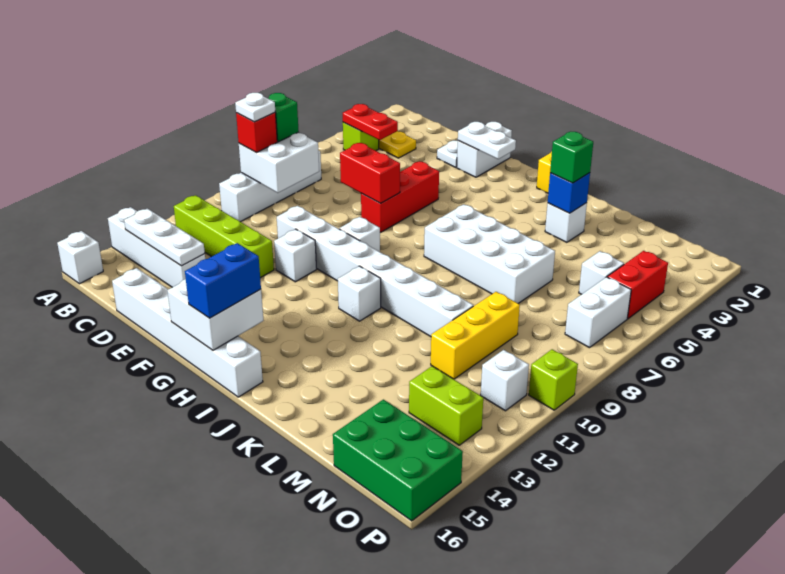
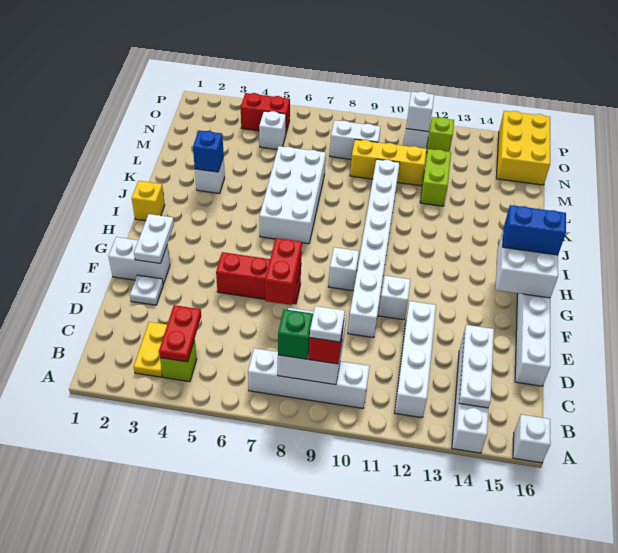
lime brick B12:E12 level 1 -> white brick B12:E12 level 1
white brick I11 level 1 -> white brick O11 level 2
green brick K3 level 3 -> none
lime brick N13:O13 level 1 -> lime brick L12:M12 level 1
green brick N15:P16 level 1 -> yellow brick N15:P16 level 1
white brick O6:O7 level 1 -> white brick N8:N9 level 1
lime brick P10 level 1 -> lime brick O12 level 1

